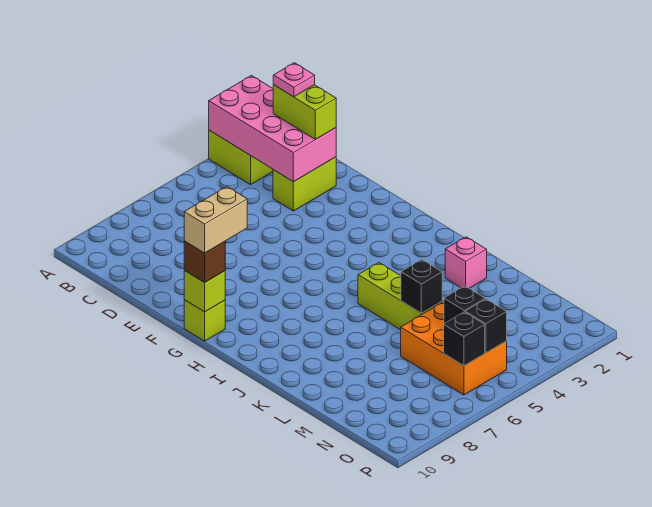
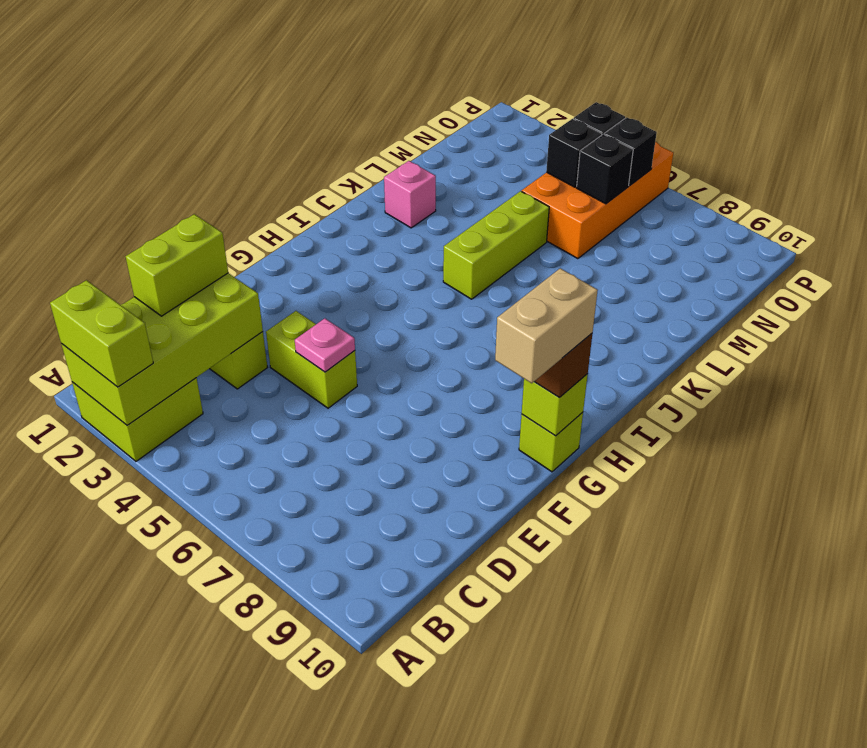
pink brick A2:D3 level 2 -> lime brick A2:D3 level 2
none -> lime brick A2:A3 level 3
pink plate C2 level 4 -> pink plate E5 level 2
none -> lime brick E4:E5 level 1
tan brick G9:G10 level 4 -> tan brick F10:G10 level 4
black brick L5 level 2 -> black brick N6 level 2
orange brick M5:O6 level 1 -> orange brick M5:P6 level 1

